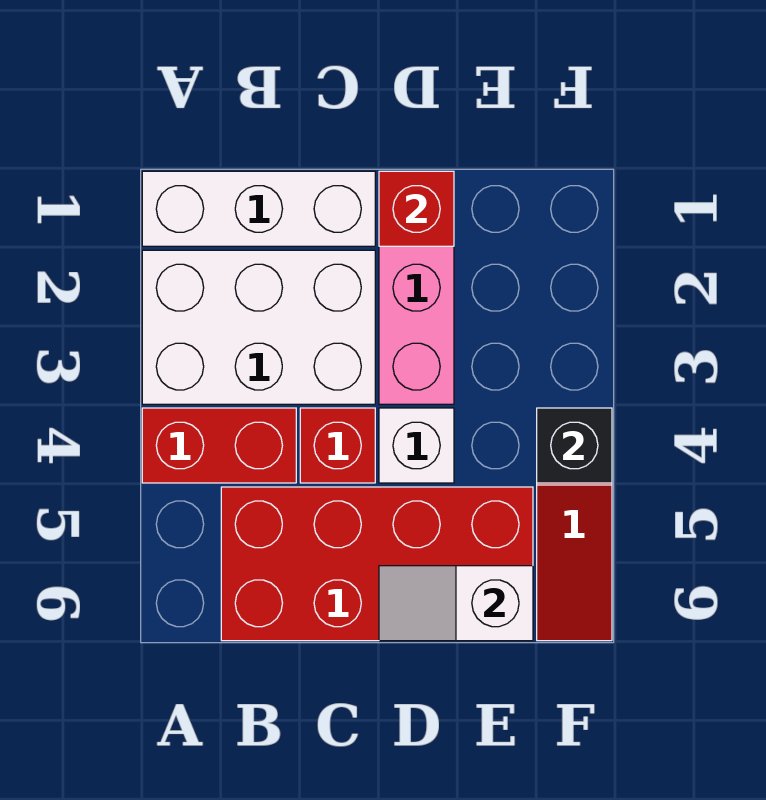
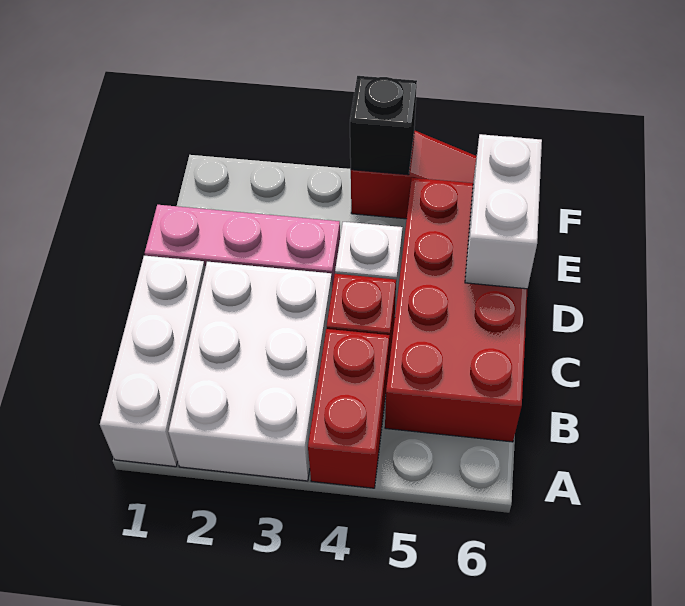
red brick D1 level 2 -> none
white slope D6:E6 level 2 top E -> white brick D6:E6 level 2

